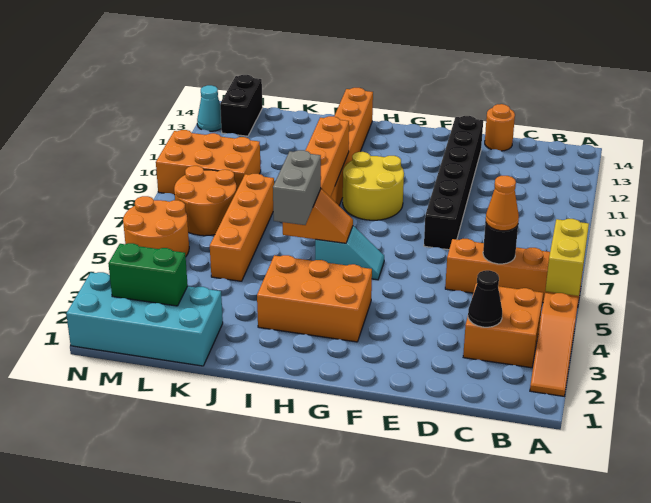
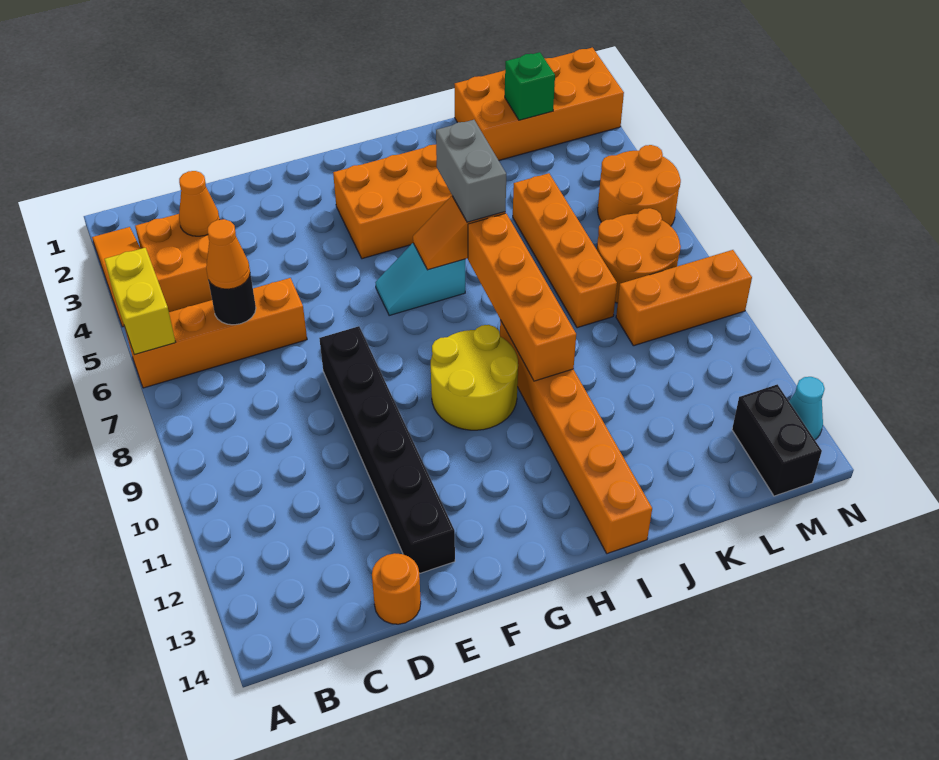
black cone C3 level 2 -> orange cone C3 level 2
cyan brick K1:N2 level 1 -> orange brick K1:N2 level 1
green brick L2:M2 level 2 -> green brick L2 level 2
orange brick L9:N10 level 1 -> orange brick L9:N9 level 1

